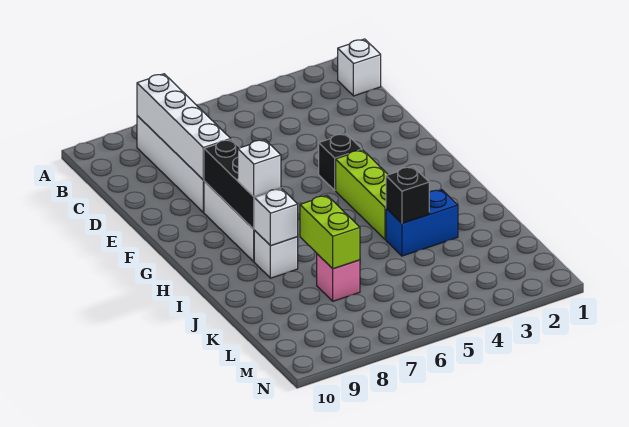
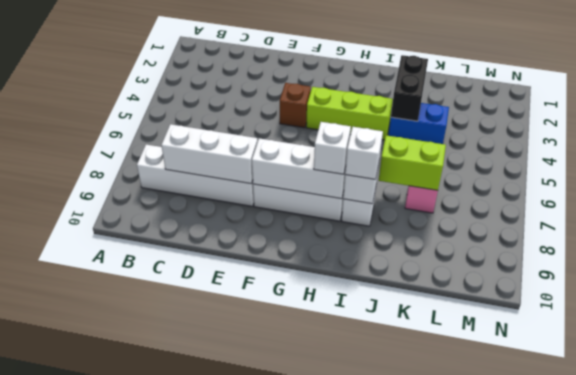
white brick B1 level 1 -> white brick I8 level 3
white brick B8:E8 level 2 -> white brick C8:E8 level 2
black brick F4 level 1 -> brown brick F4 level 1
black brick F8:H8 level 2 -> white brick F8:H8 level 2
blue brick J3:J4 level 1 -> blue brick J4:K4 level 1
black brick J4 level 2 -> black brick J3:J4 level 2

